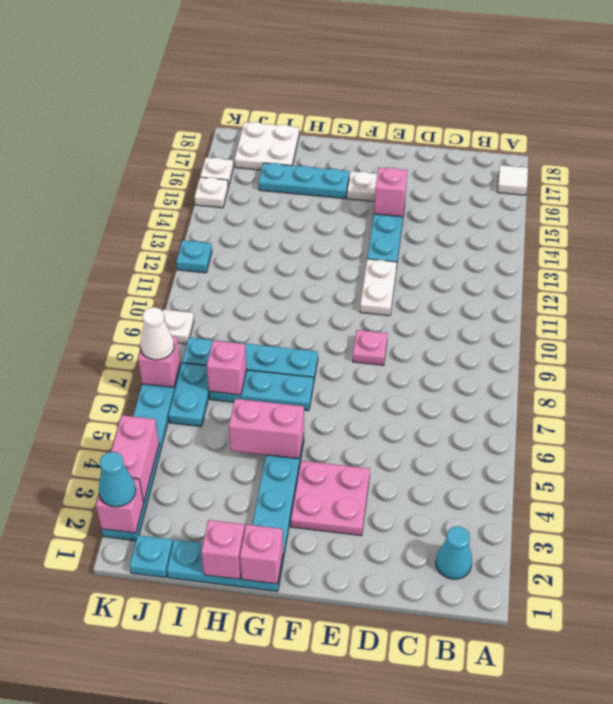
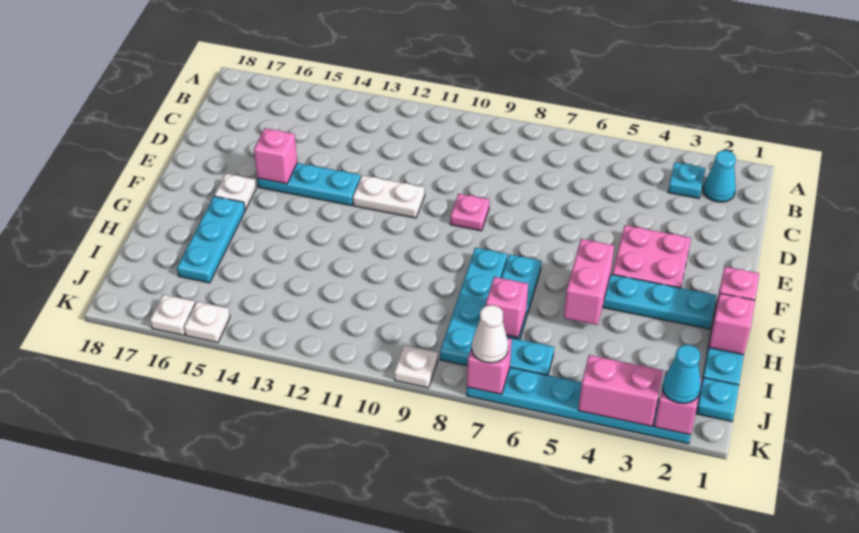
white tile A17 level 1 -> none
white plate I17:J18 level 1 -> none
cyan plate K12 level 1 -> cyan plate B3 level 1

